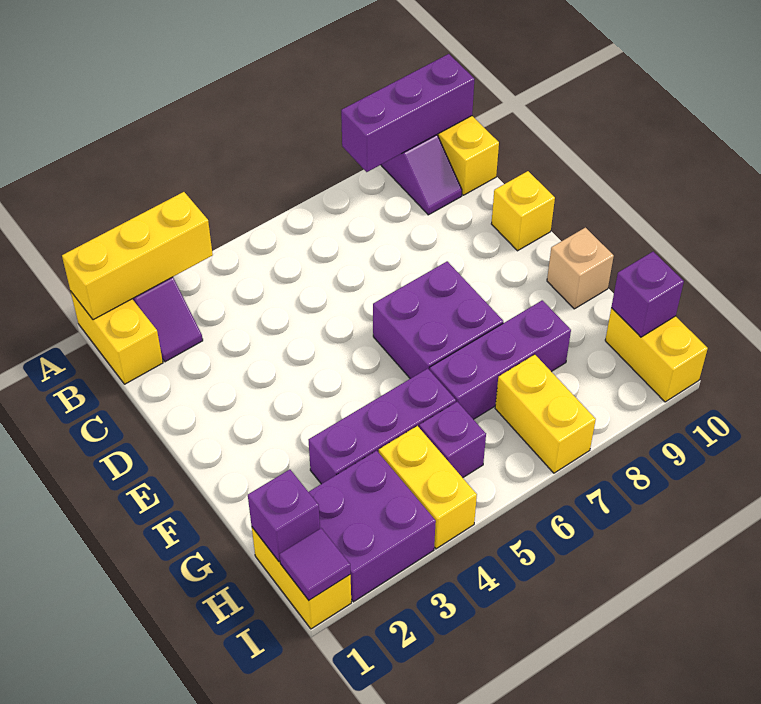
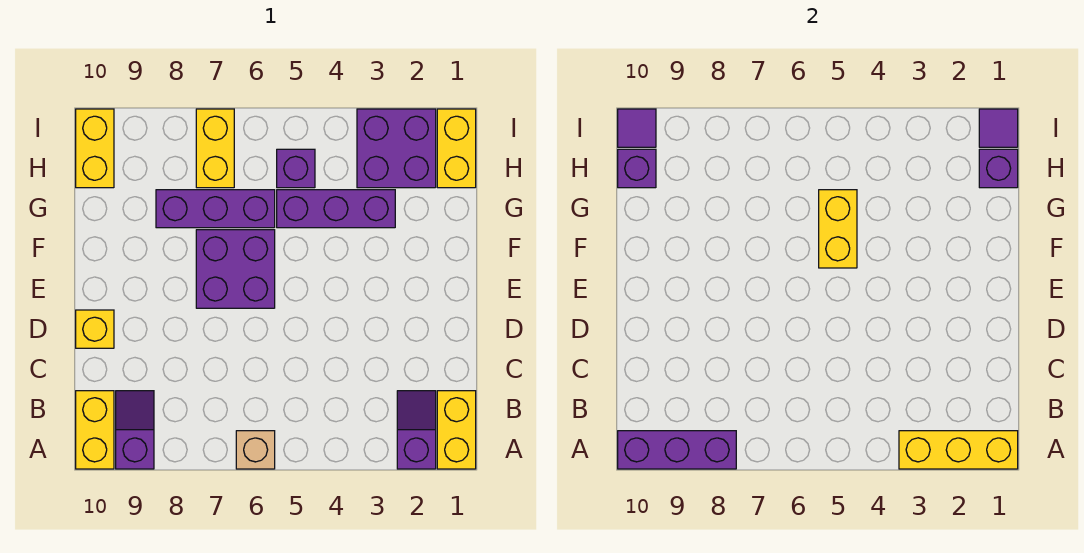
tan brick F10 level 1 -> tan brick A6 level 1
yellow brick H4:I4 level 1 -> yellow brick F5:G5 level 2
none -> purple tile I10 level 2

